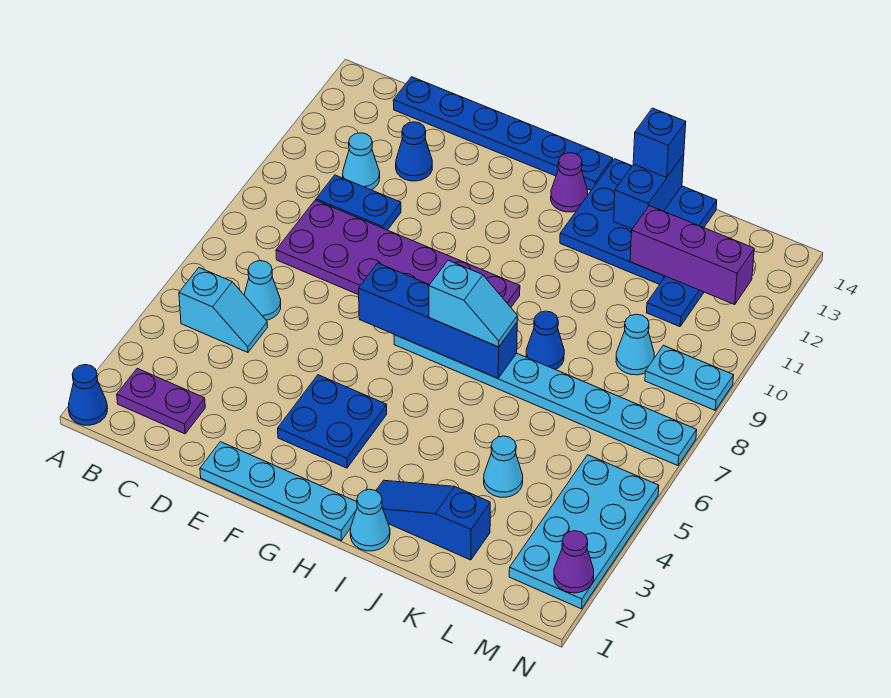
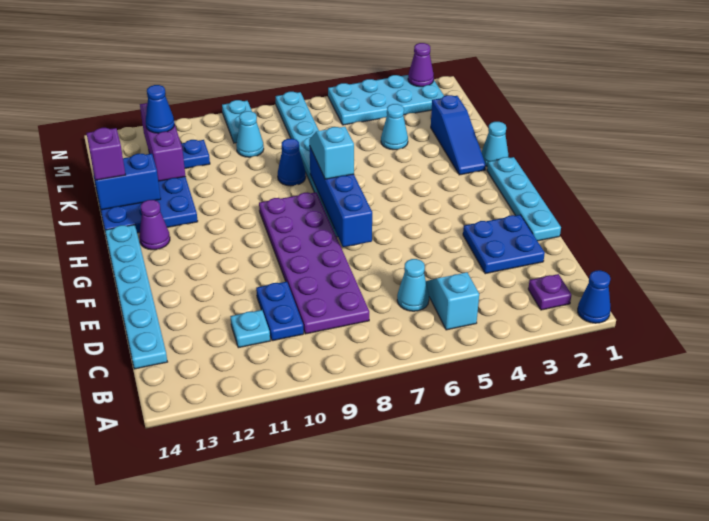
purple plate B2:C2 level 1 -> purple plate B2 level 1
cyan cone C11 level 1 -> cyan plate C11 level 1
blue plate C14:H14 level 1 -> cyan plate C14:H14 level 1
blue cone D12 level 1 -> blue cone L12 level 3
blue plate F3:G4 level 1 -> blue plate D2:E3 level 1
blue brick J14 level 3 -> purple brick J14 level 3

